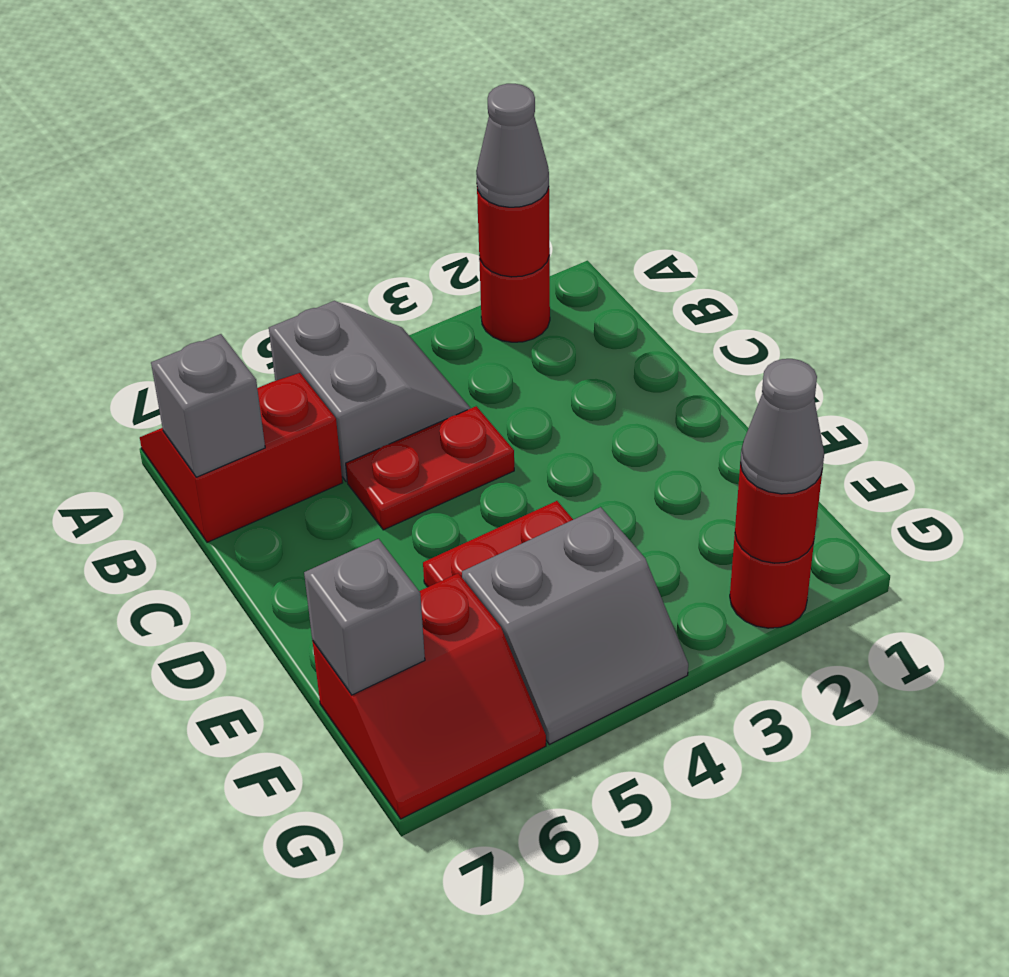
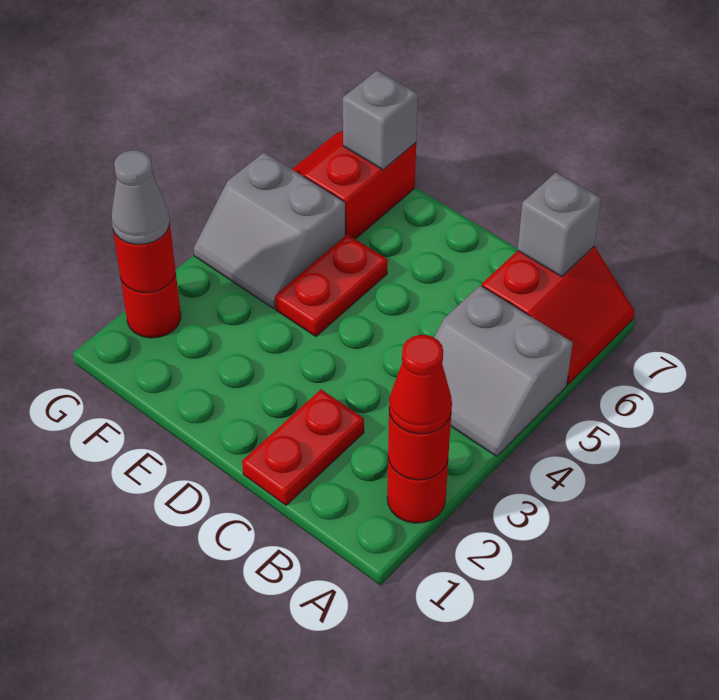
grey cone A2 level 3 -> red cone A2 level 3
red plate C4:C5 level 1 -> red plate C1:C2 level 1
grey slope F4:G5 level 1 top F -> grey slope F4:G5 level 1 top 5

